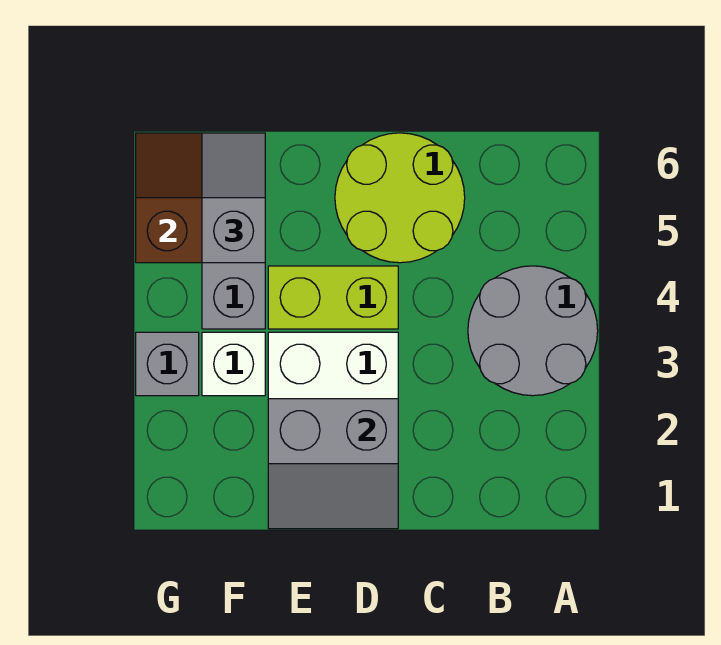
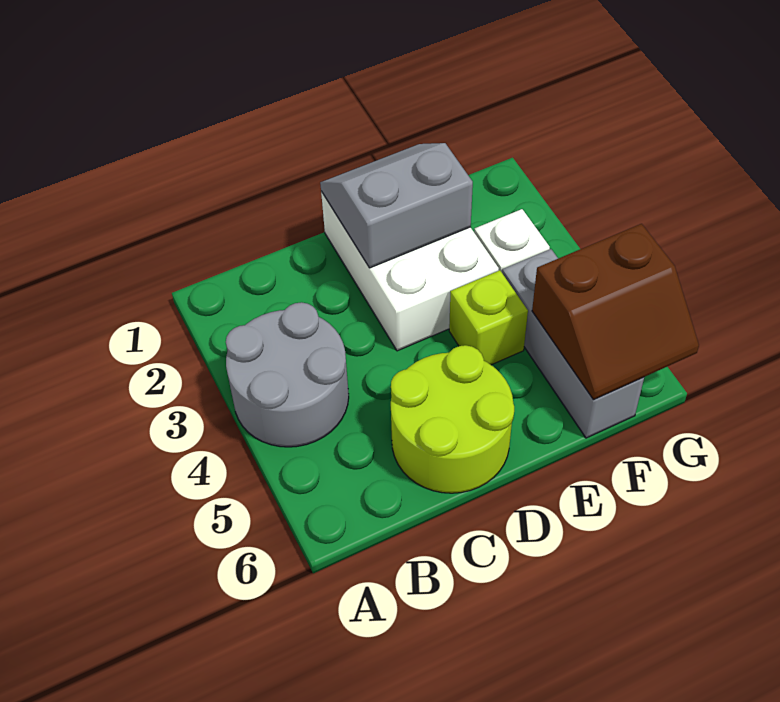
lime brick D4:E4 level 1 -> lime brick E4 level 1
grey slope F5:F6 level 3 top 5 -> none
grey brick G3 level 1 -> none

